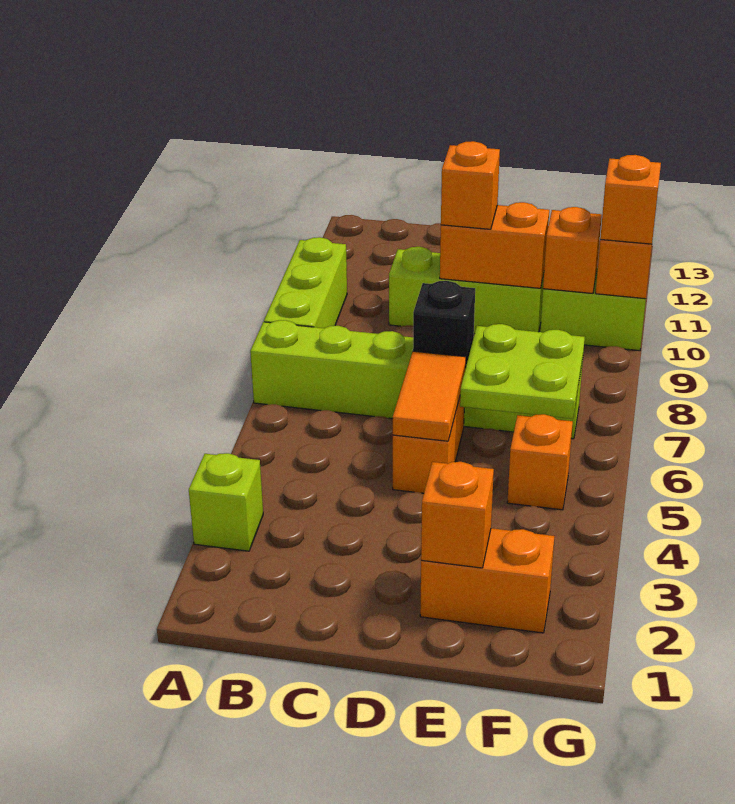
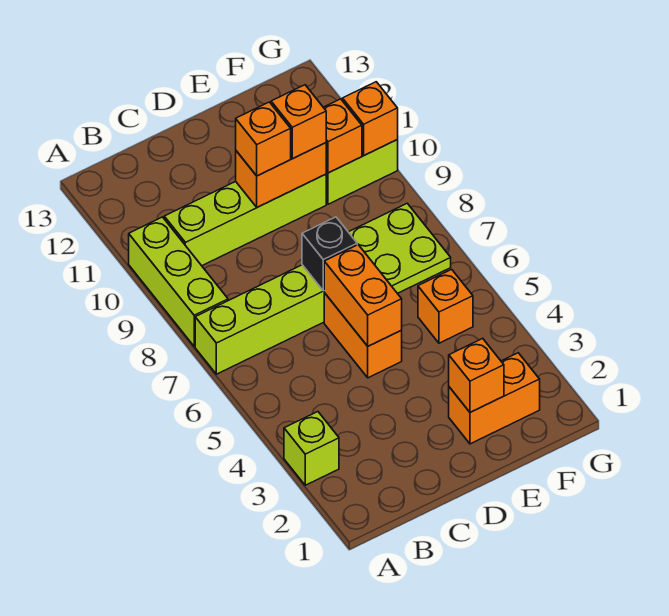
lime brick C10:E10 level 1 -> lime brick B10:E10 level 1
orange tile D5:D6 level 2 -> orange brick D5:D6 level 2
orange brick G10 level 3 -> orange brick E10 level 3

